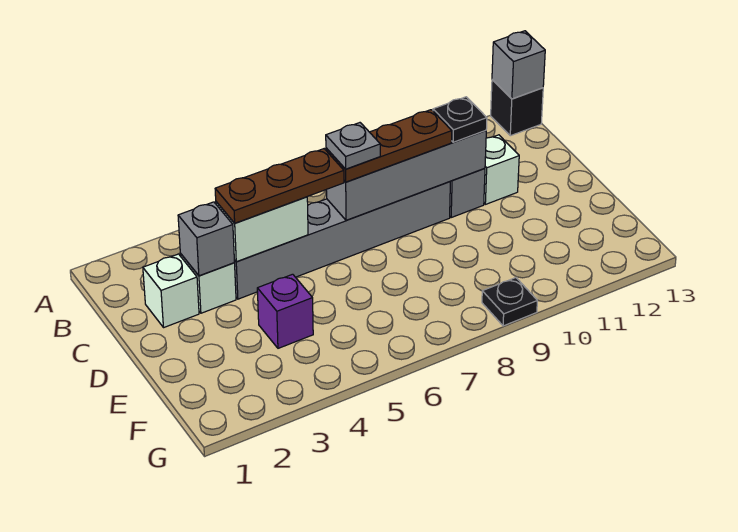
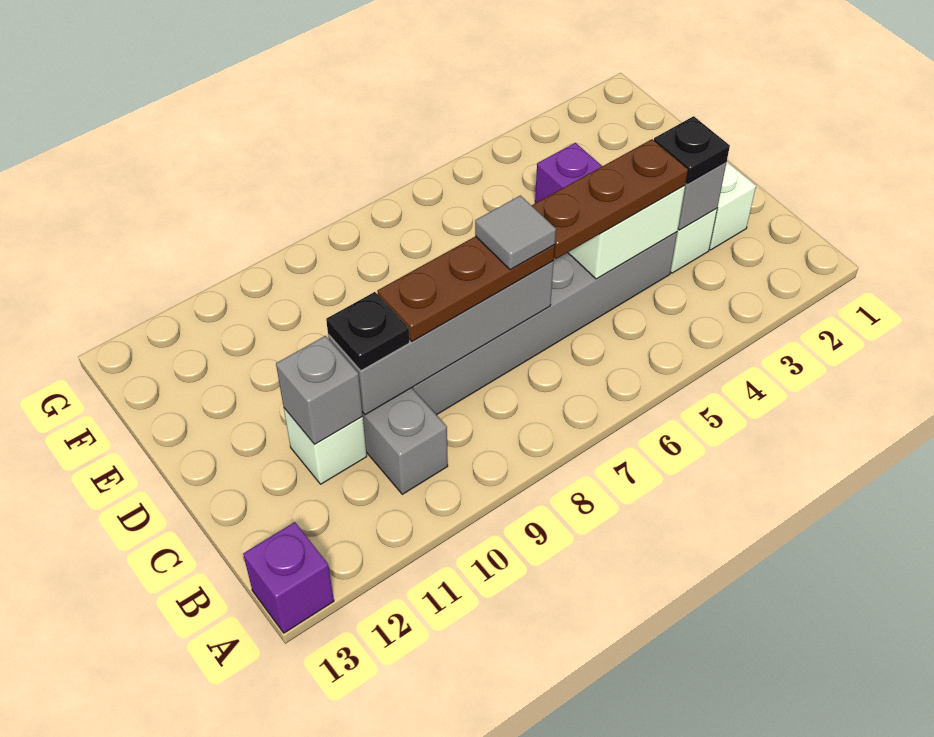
black brick A13 level 1 -> purple brick A13 level 1
grey brick A13 level 2 -> grey brick C11 level 2
grey plate C7 level 4 -> grey tile C7 level 4
black plate G9 level 1 -> black plate C3 level 3

